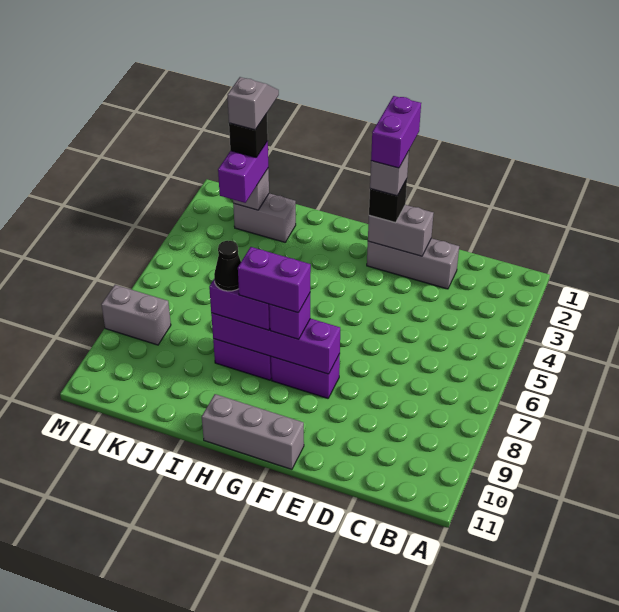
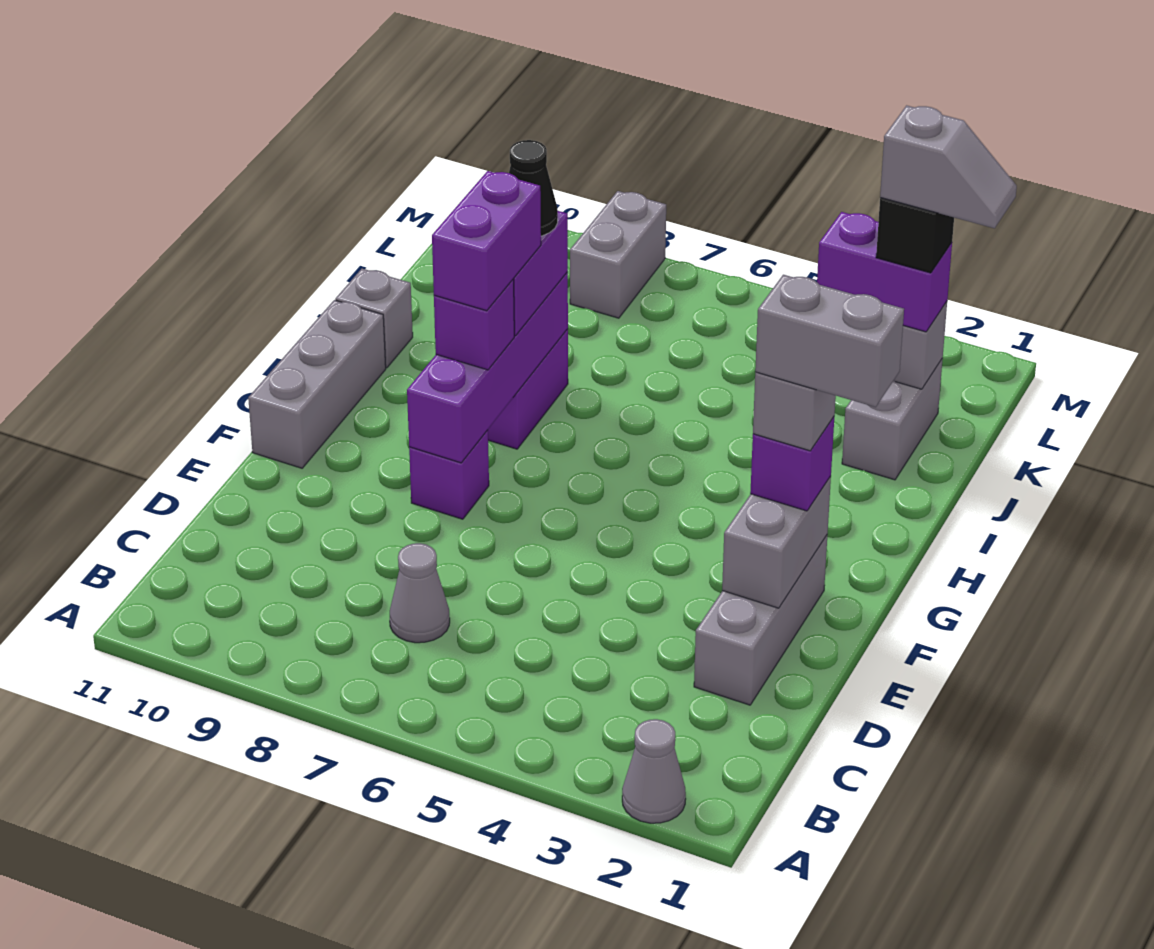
none -> grey cone A2 level 1
none -> grey cone C7 level 1
purple brick F1:F2 level 5 -> grey brick F1:F2 level 5
black brick F2 level 3 -> purple brick F2 level 3
purple brick F8:G8 level 1 -> purple brick F8 level 1
none -> grey brick I11 level 1

